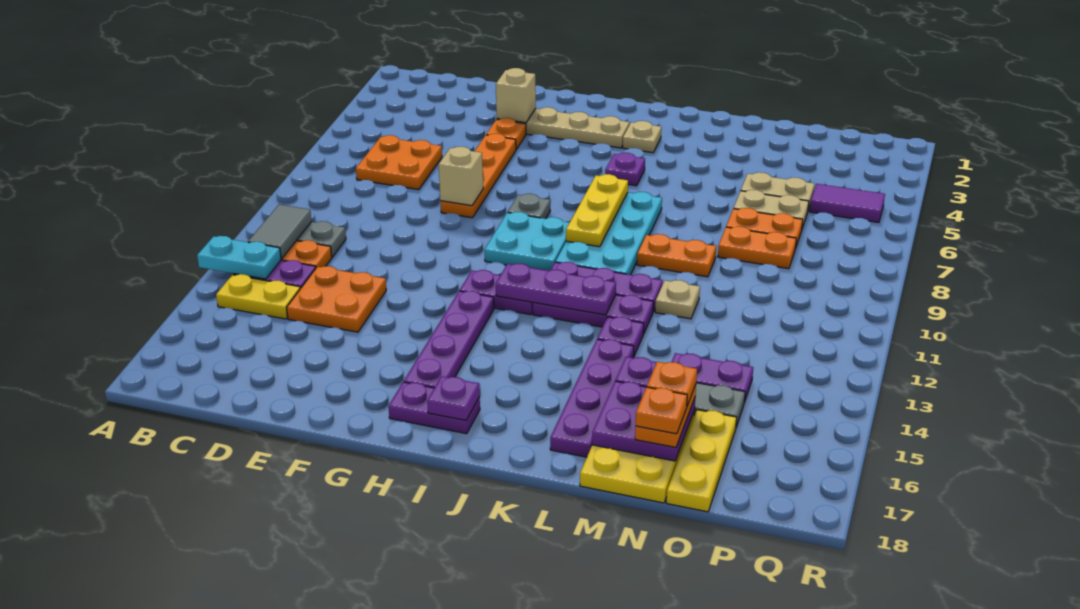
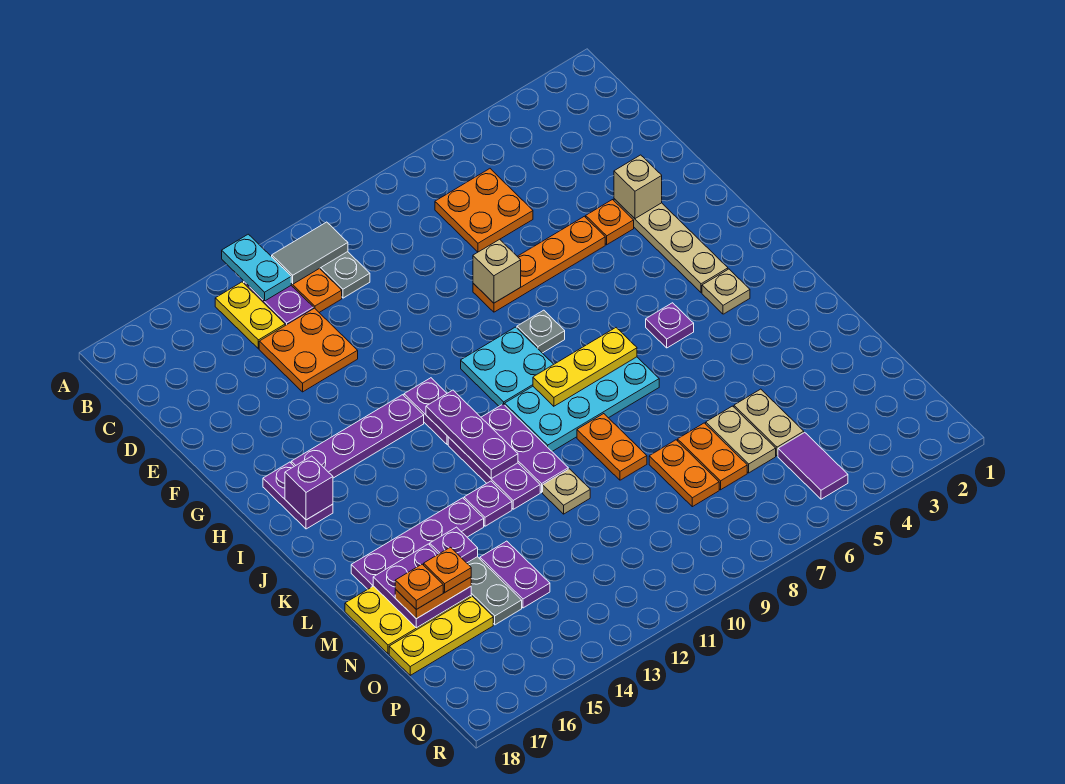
purple plate I17 level 2 -> purple brick I17 level 2

